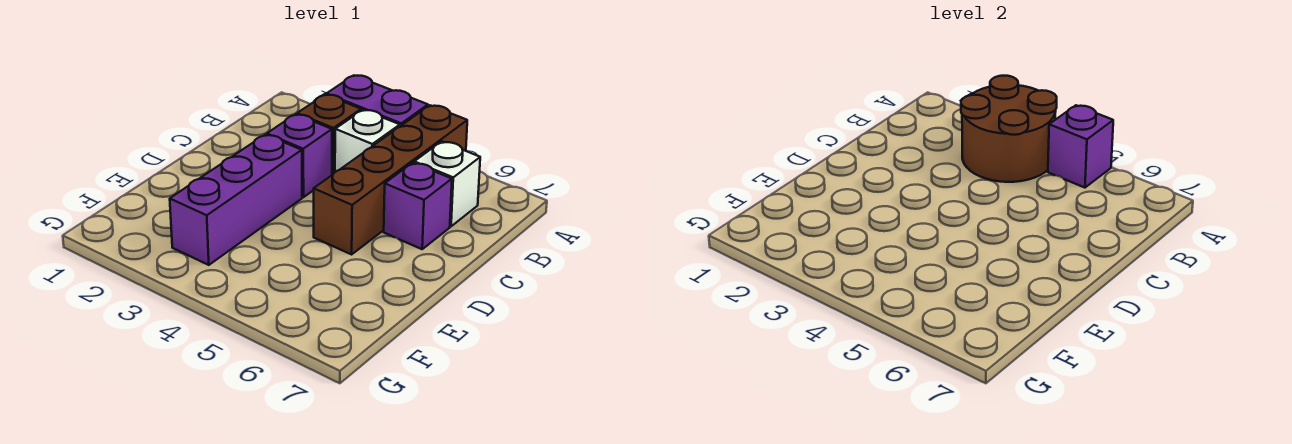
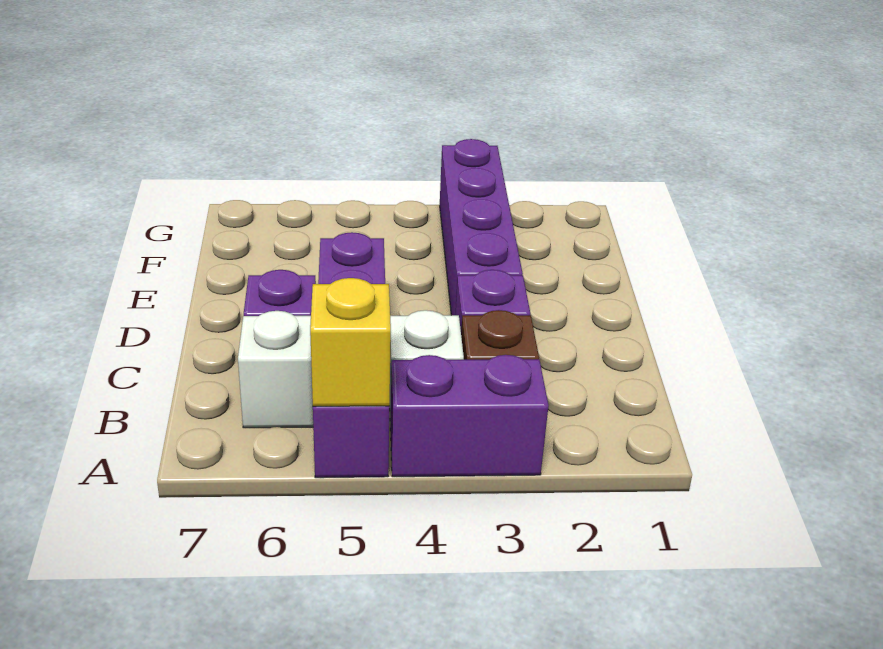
brown round brick A3:B4 level 2 -> none
brown brick A5:D5 level 1 -> purple brick A5:D5 level 1
purple brick A5 level 2 -> yellow brick A5 level 2
purple brick D3:F3 level 1 -> purple brick D3:G3 level 1

